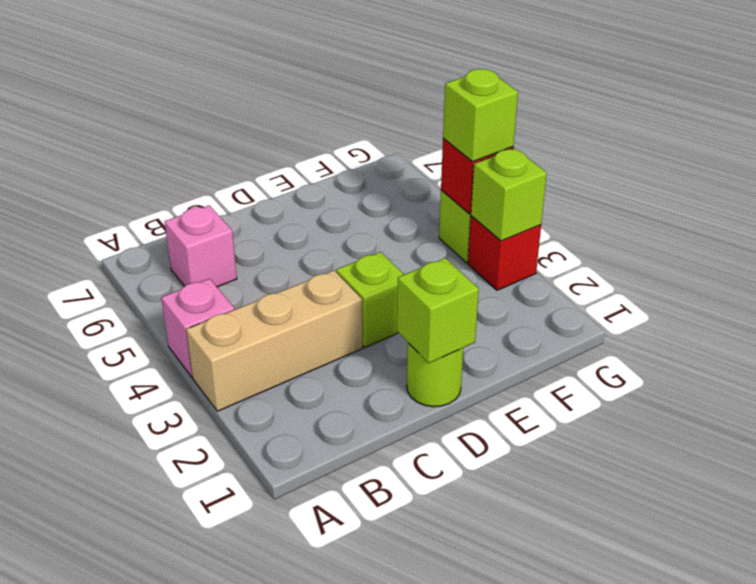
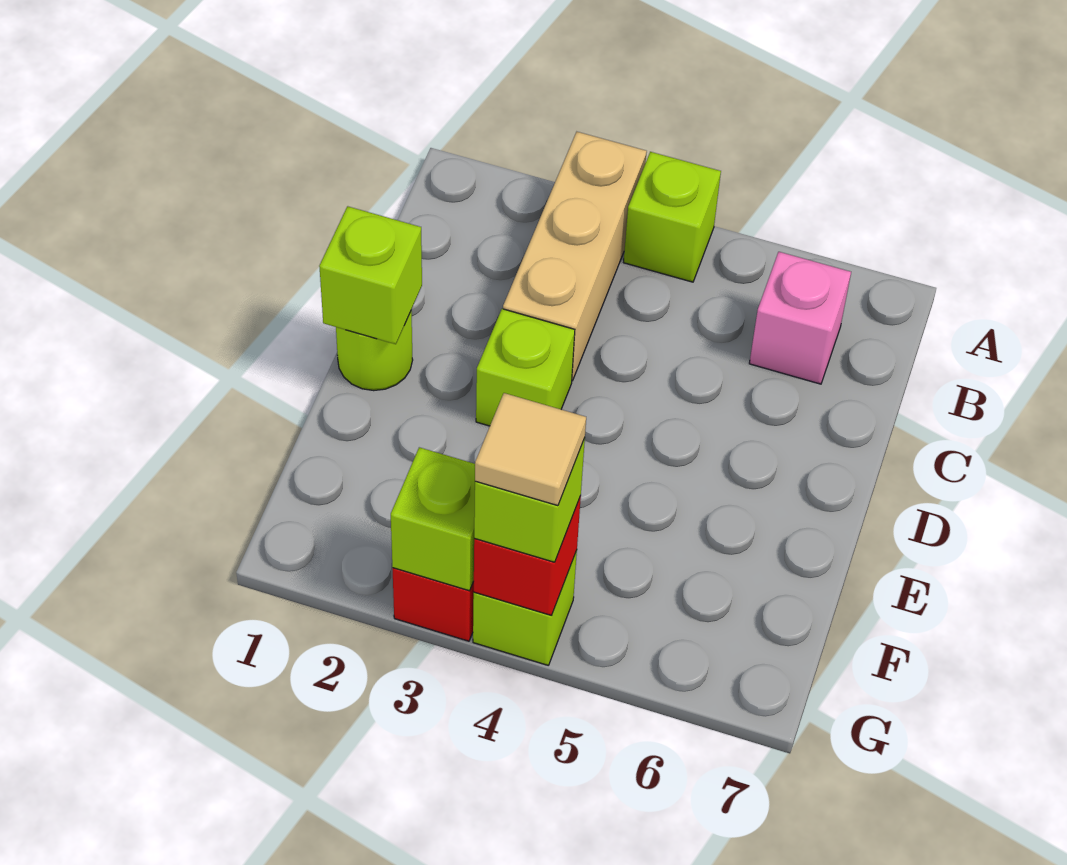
pink brick A4 level 1 -> lime brick A4 level 1
none -> tan tile G4 level 4

